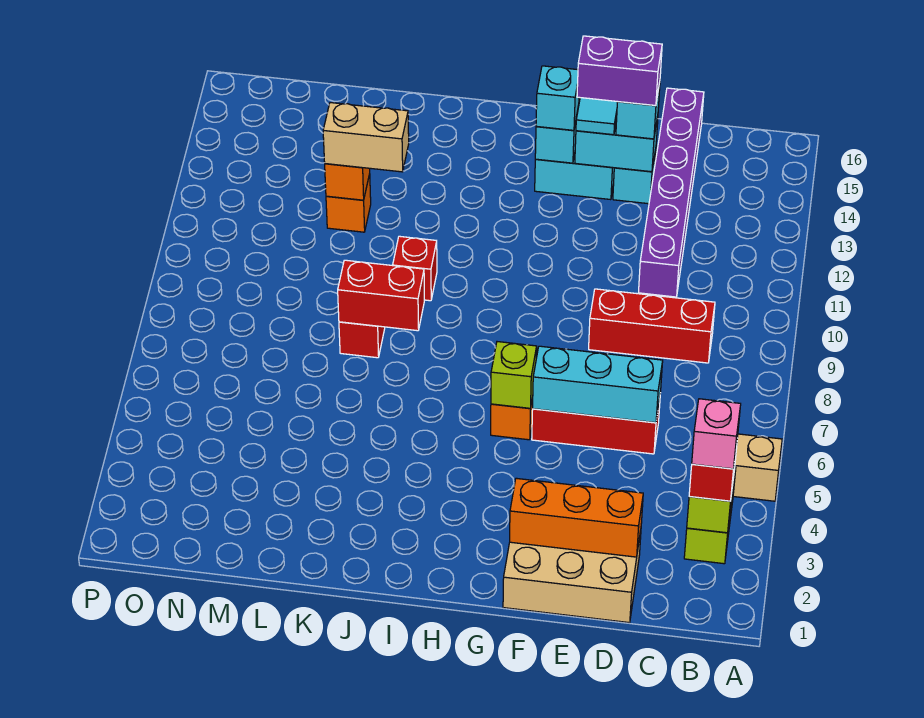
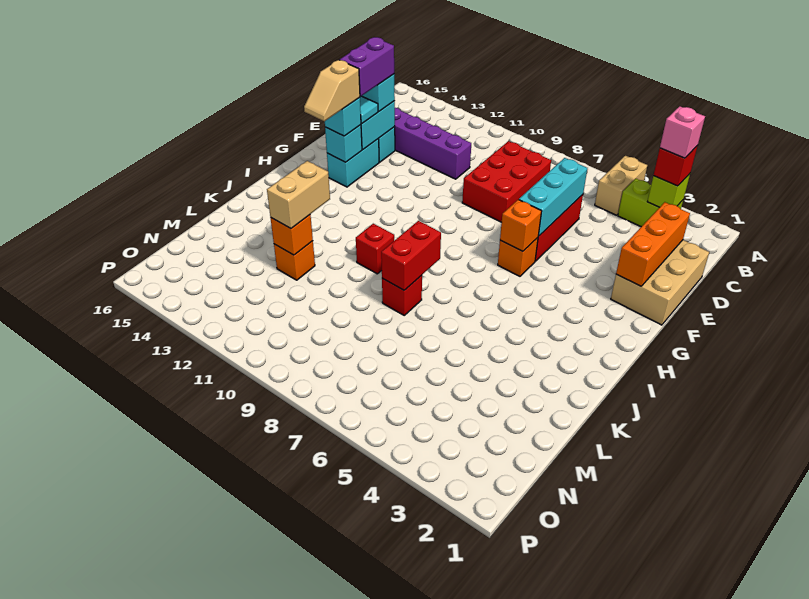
red brick C9:E9 level 1 -> red brick C8:E9 level 1
lime brick G6 level 2 -> orange brick G6 level 2
none -> tan slope G14:H14 level 4 top G

